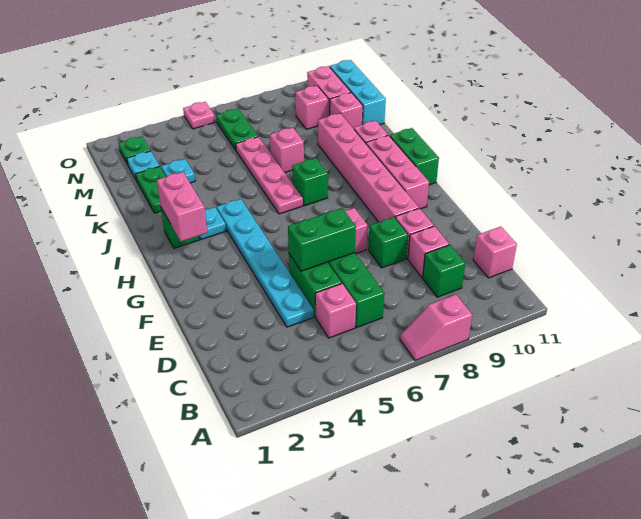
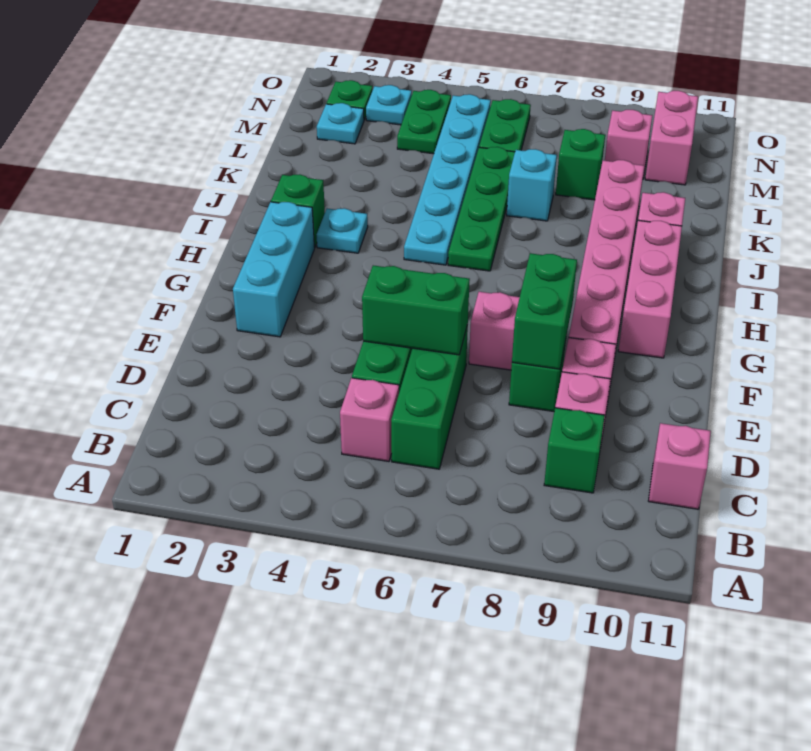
pink slope A7:A8 level 1 top 8 -> none
cyan plate D4:I4 level 1 -> cyan plate I5:N5 level 1
pink brick H2:I2 level 2 -> none
green brick H11:I11 level 1 -> green brick E8:F8 level 2
pink plate I6:L6 level 1 -> green plate I6:L6 level 1
green brick I7 level 1 -> green brick L8 level 1
green plate K2:L2 level 1 -> green plate M4:N4 level 1
pink brick K7 level 1 -> cyan brick K7 level 1
cyan plate L3 level 1 -> cyan plate N3 level 1
pink brick L10 level 1 -> none
cyan brick L11:N11 level 1 -> cyan brick F2:H2 level 1
pink plate O5 level 1 -> none

